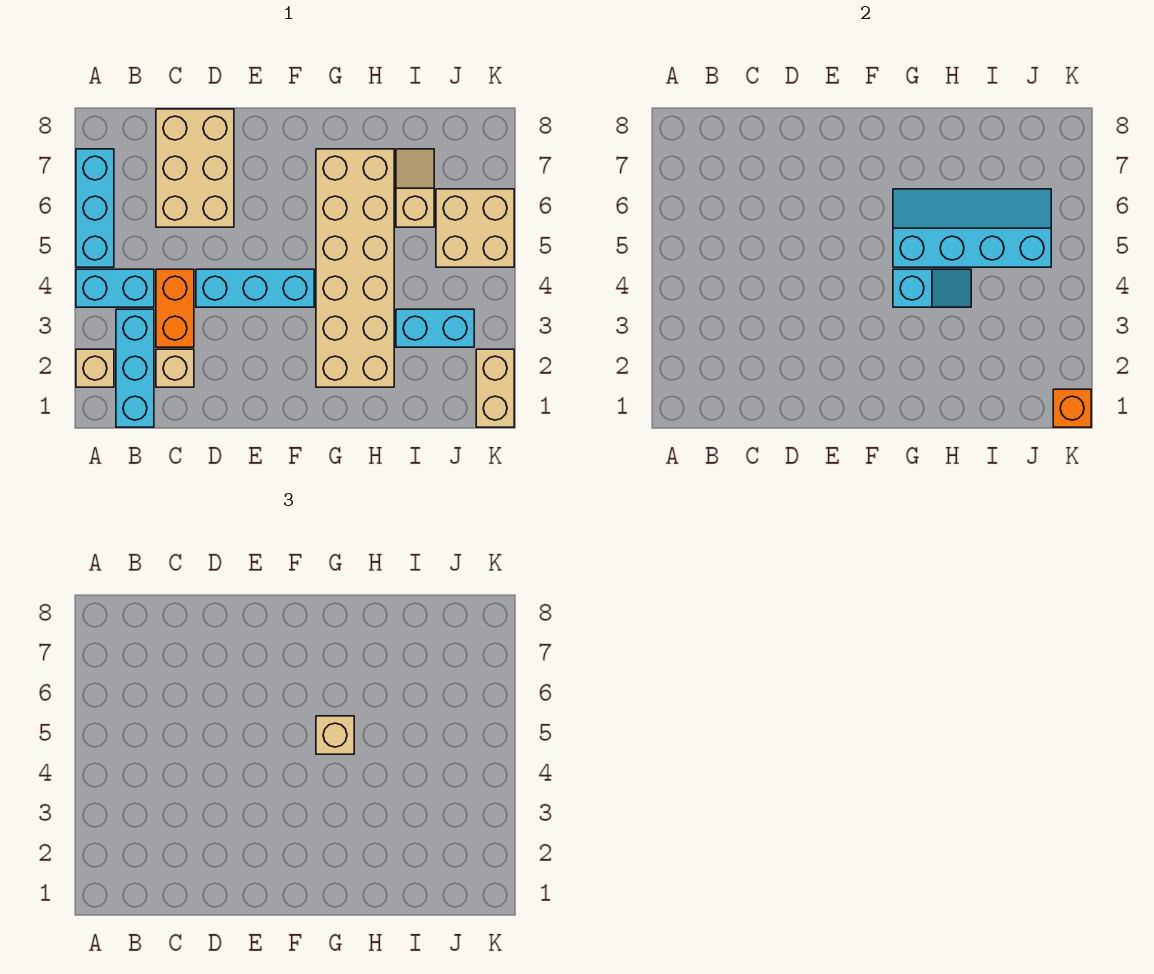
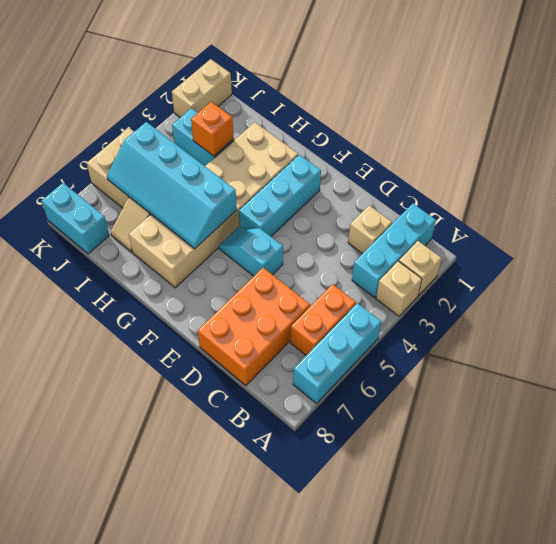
cyan brick A4:B4 level 1 -> cyan brick J8:K8 level 1
orange brick C3:C4 level 1 -> orange brick B5:B6 level 1
tan brick C6:D8 level 1 -> orange brick C6:D8 level 1
cyan brick D4:F4 level 1 -> cyan brick F2:F4 level 1
cyan slope G4:H4 level 2 top G -> cyan slope E5:F5 level 1 top E
tan brick G5 level 3 -> tan brick A3 level 1
orange brick K1 level 2 -> orange brick I3 level 2

